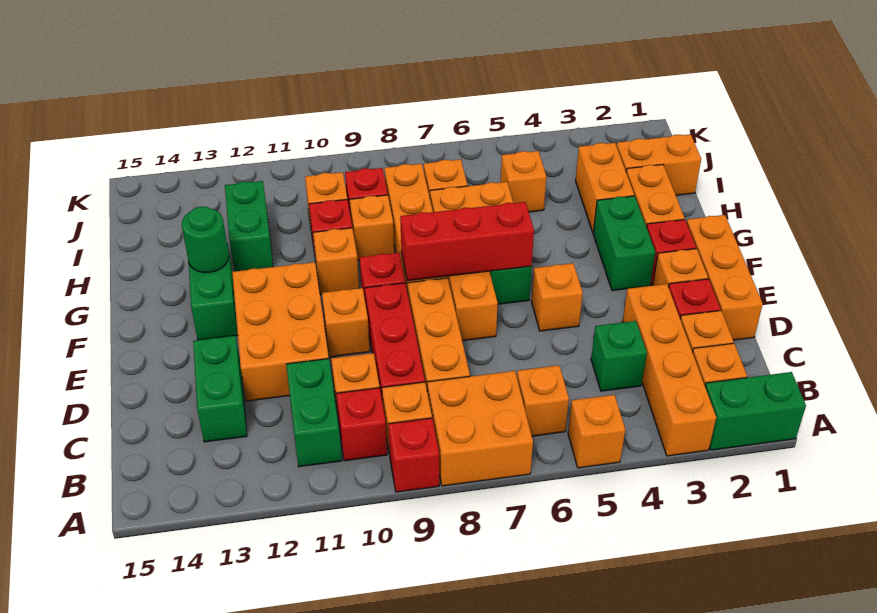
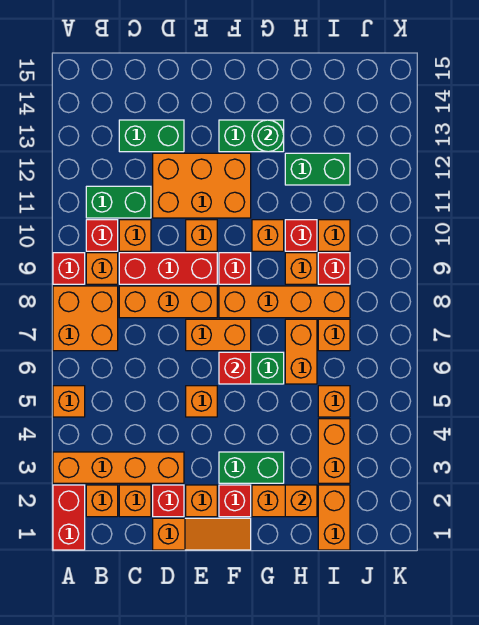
green brick A1:A2 level 1 -> red brick A1:A2 level 1
orange brick B6 level 1 -> orange brick H2 level 2
green brick C4 level 1 -> none
orange brick D1:F1 level 1 -> orange slope D1:F1 level 1 top D
red brick F6:F8 level 2 -> red brick F6 level 2
orange brick H3:I3 level 1 -> orange brick I3:I4 level 1

